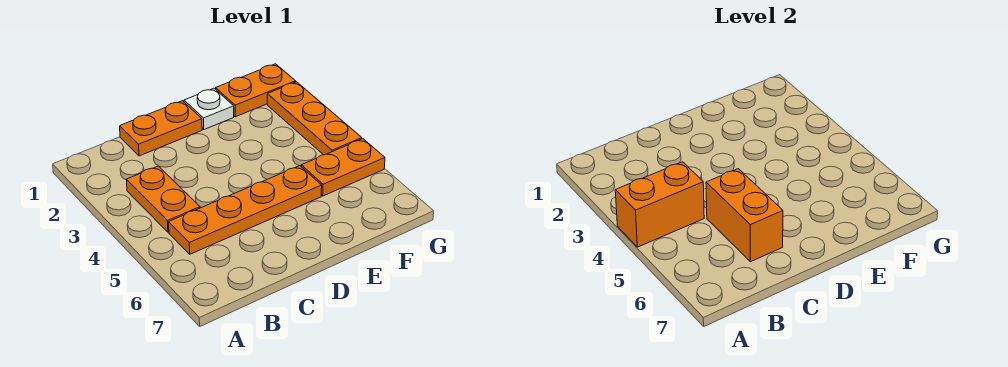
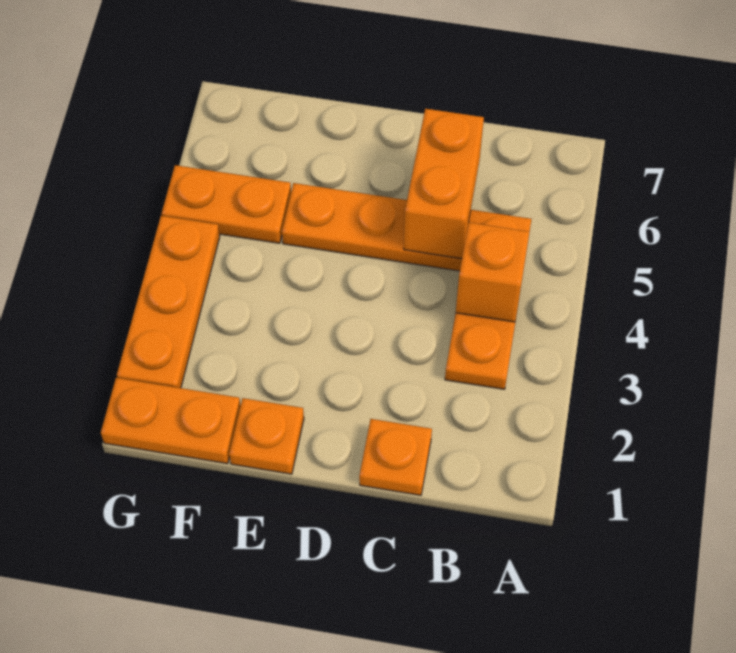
orange brick A4:B4 level 2 -> orange brick B4 level 2
orange plate C1:D1 level 1 -> orange plate C1 level 1
white plate E1 level 1 -> orange plate E1 level 1

